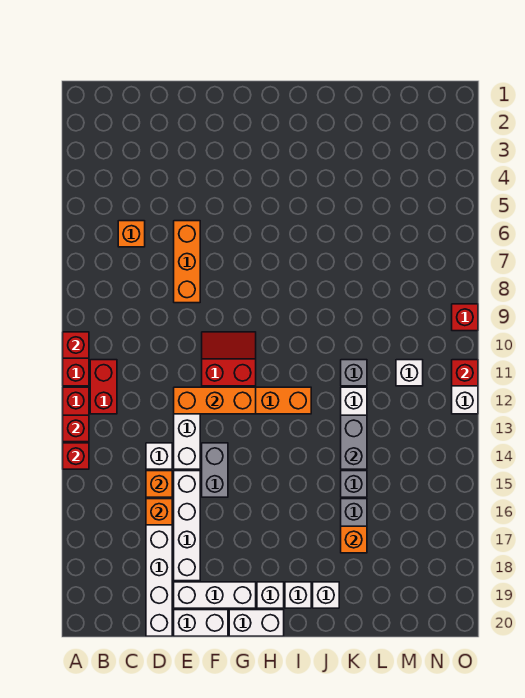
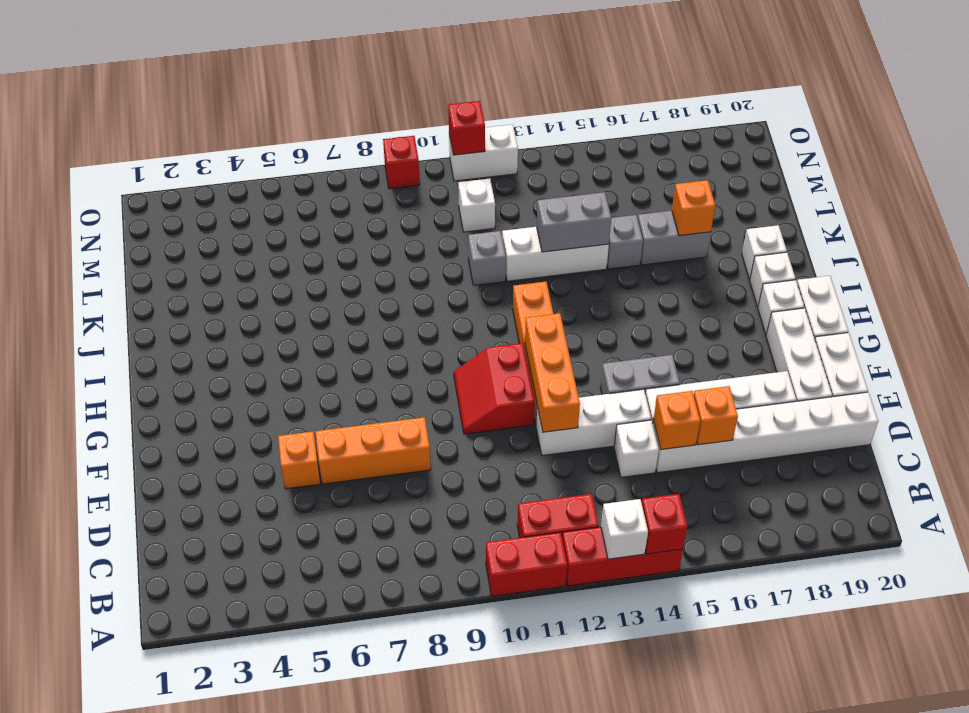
red brick A10 level 2 -> none
red brick A13 level 2 -> white brick A13 level 2
orange brick C6 level 1 -> orange brick E5 level 1

